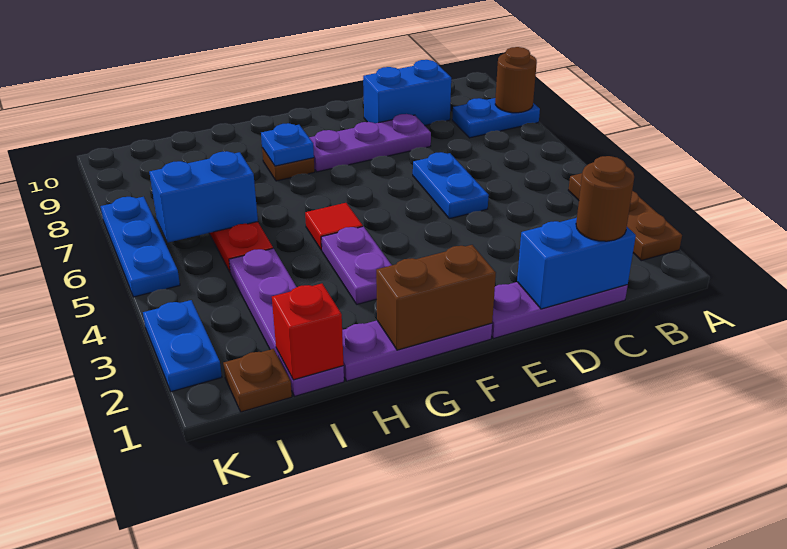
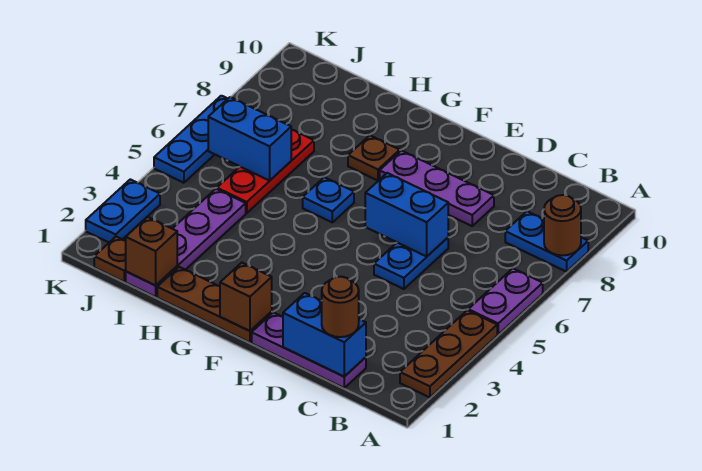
blue brick C9:D9 level 1 -> blue brick D6:E6 level 2
purple plate F1:H1 level 1 -> brown plate F1:H1 level 1
brown brick F1:G1 level 2 -> brown brick F1 level 2
purple plate G3:G4 level 1 -> purple plate A5:A6 level 1
red tile G5 level 1 -> none
blue plate G8 level 2 -> blue plate G6 level 1
red brick I1 level 2 -> brown brick I1 level 2

